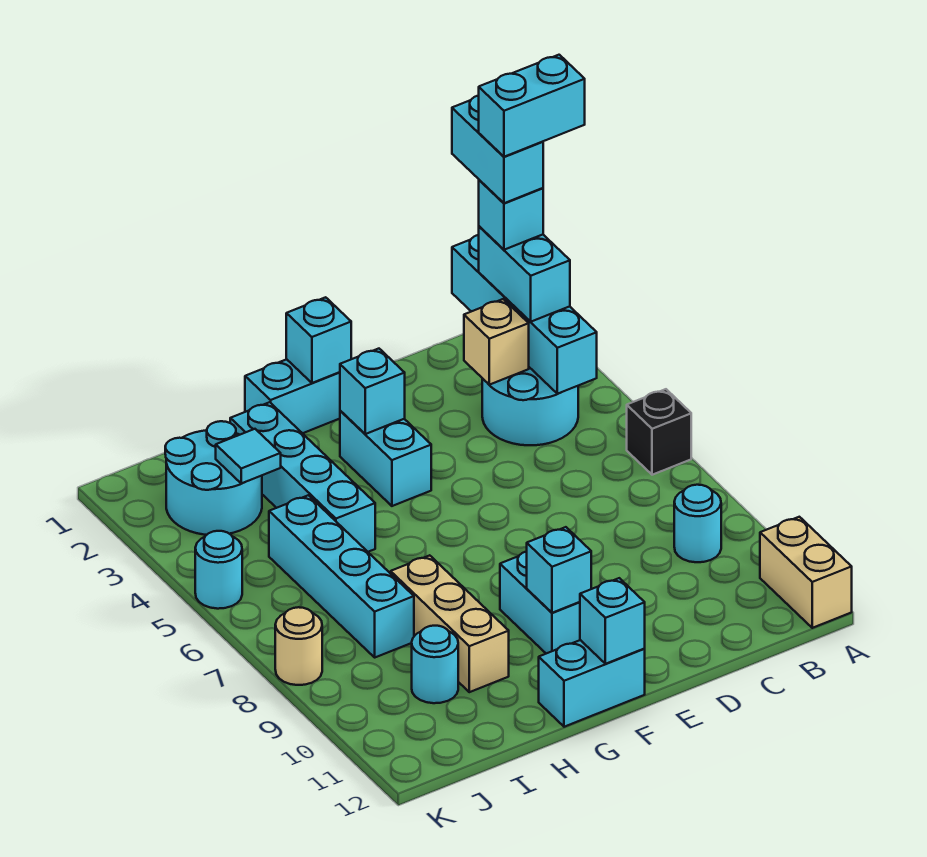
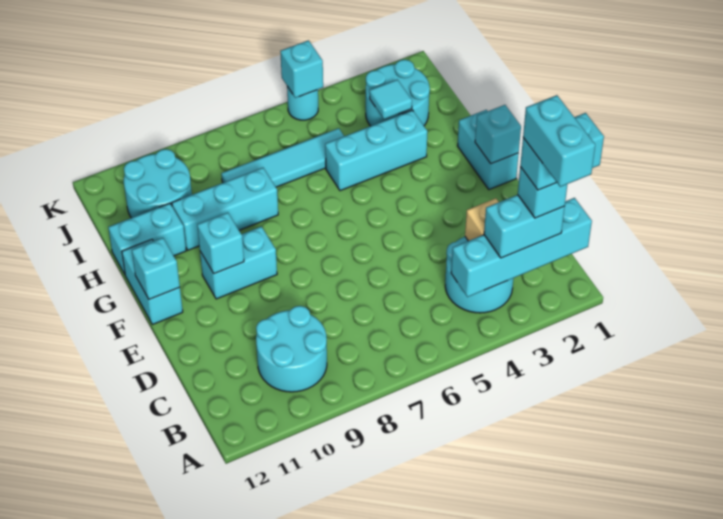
black brick A6 level 1 -> none
tan brick A11:A12 level 1 -> none
cyan round brick B9 level 1 -> cyan round brick B9:C10 level 1
cyan brick F3:F4 level 1 -> cyan brick H11:H12 level 1
cyan brick F3 level 2 -> cyan brick K5 level 2
cyan brick H2:H5 level 1 -> cyan brick H3:H5 level 1
tan brick H8:H10 level 1 -> cyan brick H8:H10 level 1
cyan brick I5:I8 level 1 -> cyan tile I5:I8 level 1
cyan round brick I10 level 1 -> cyan round brick I10:J11 level 1
tan round brick K8 level 1 -> none

